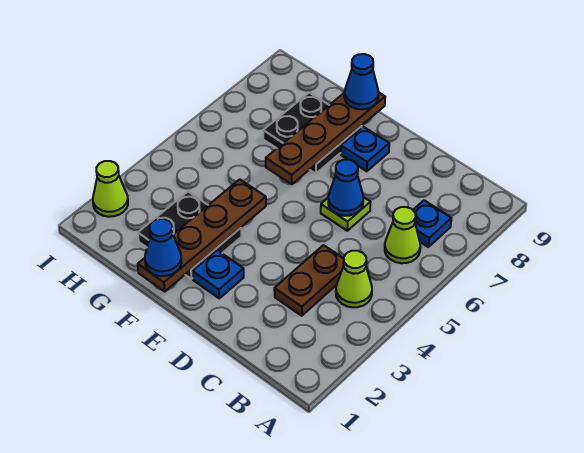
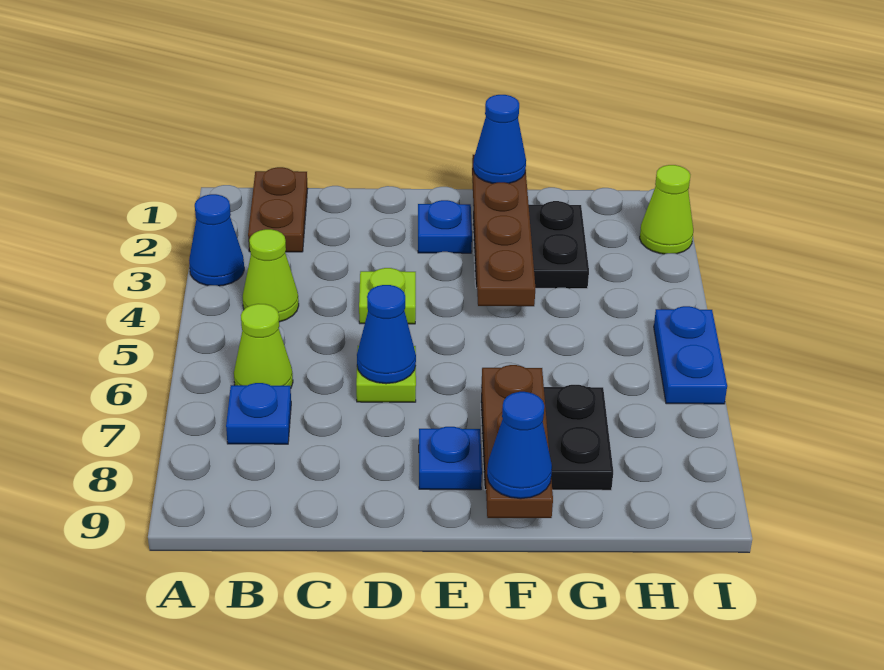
none -> blue cone A3 level 1
brown plate C3:C4 level 1 -> brown plate B1:B2 level 1
none -> lime plate D4 level 1
brown plate F6:F9 level 2 -> brown plate F7:F9 level 2
none -> blue plate I5:I6 level 1

